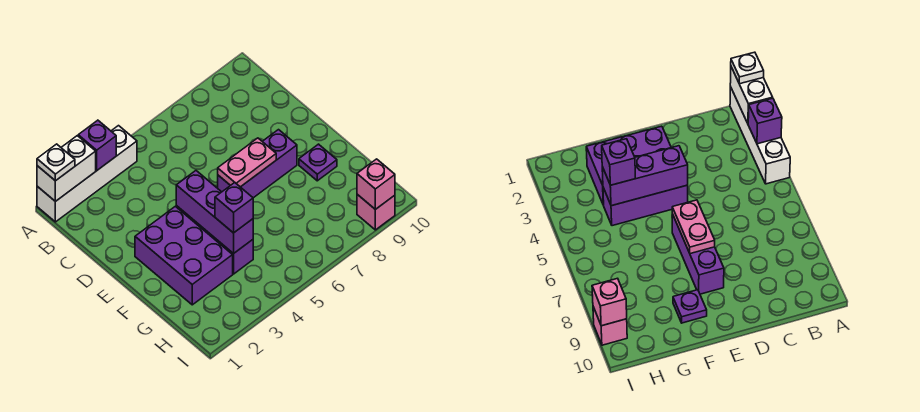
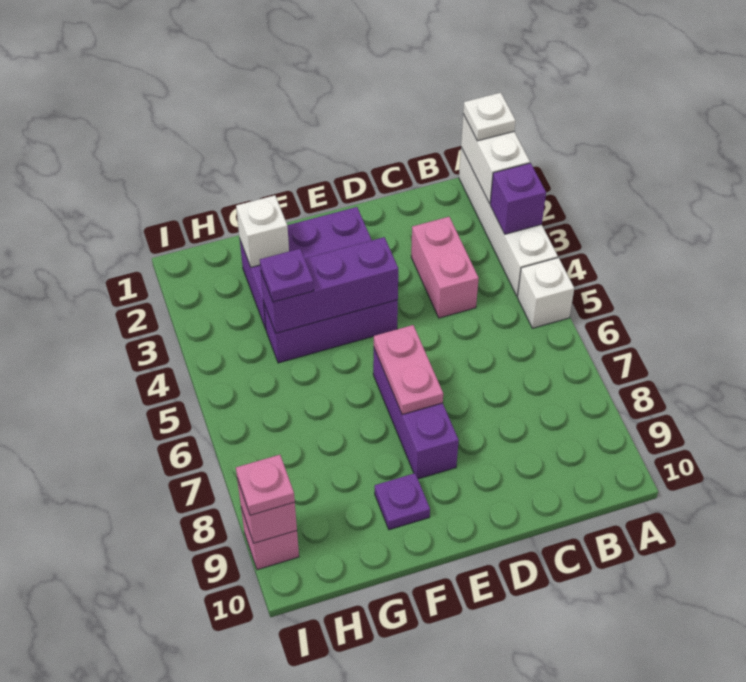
none -> white brick A5 level 1
none -> pink brick C3:C4 level 1
none -> white brick G2 level 2
purple brick G4 level 3 -> purple plate G4 level 3
none -> pink plate I9 level 3

